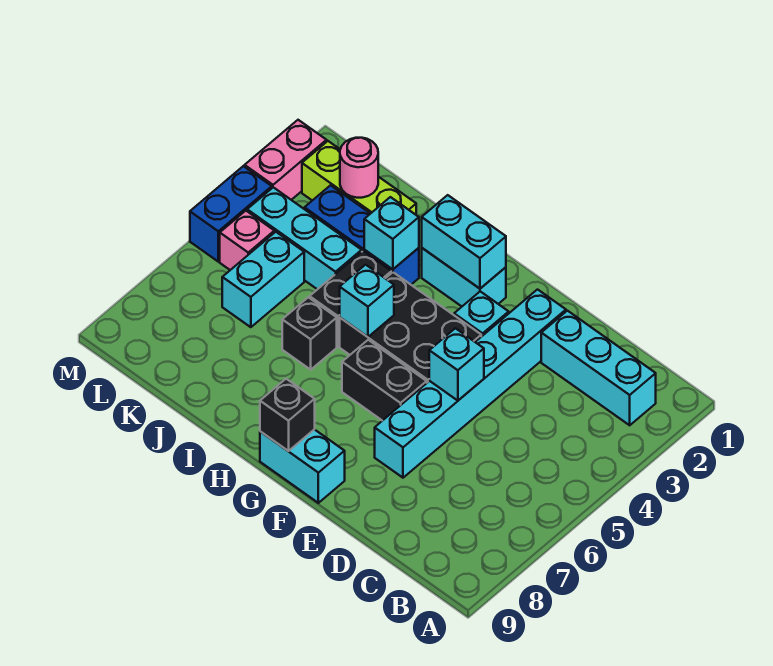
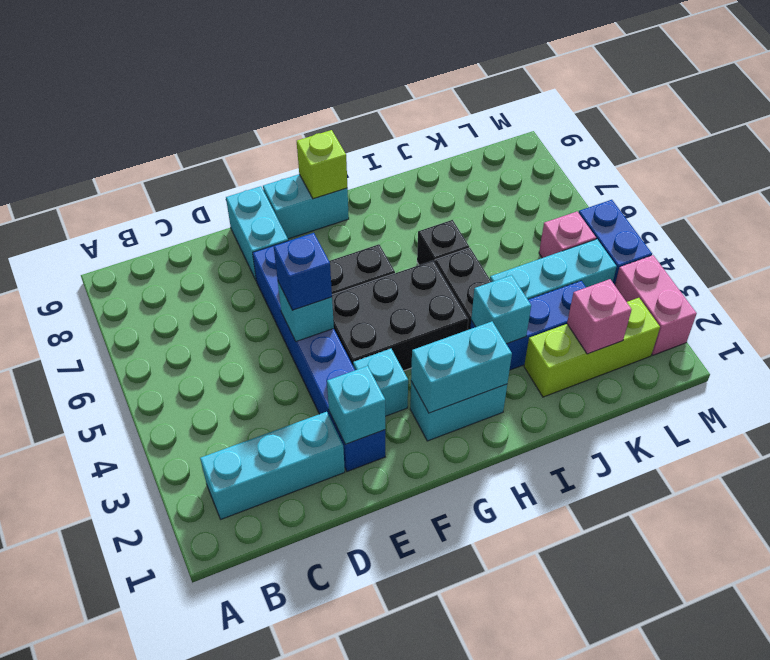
cyan brick E2:E7 level 1 -> blue brick E2:E7 level 1
none -> blue brick E5 level 3
black brick G9 level 2 -> lime brick G9 level 2
cyan brick H5 level 2 -> cyan brick E2 level 2
pink round brick K2 level 2 -> pink brick K2 level 2
cyan brick K5:K6 level 1 -> cyan brick E8:E9 level 1

